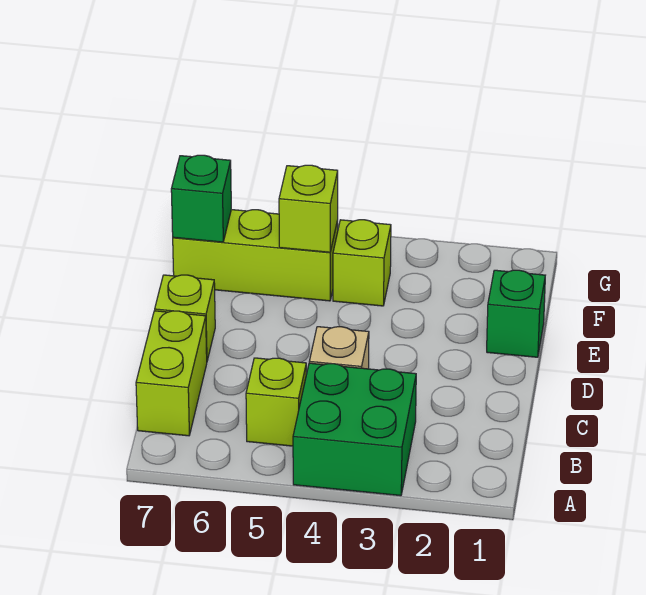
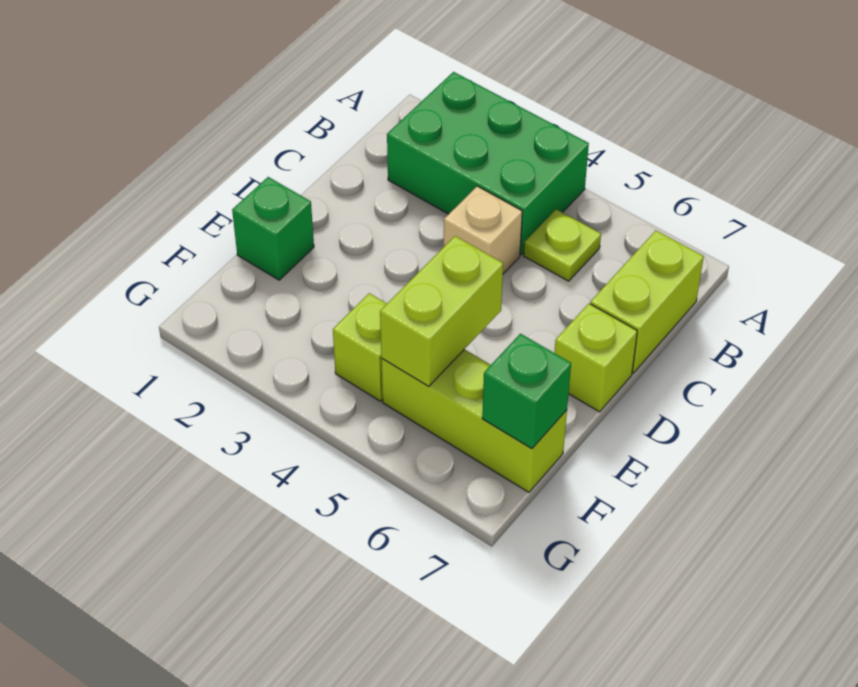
green brick A3:B4 level 1 -> green brick A2:B4 level 1
lime brick B5 level 1 -> lime plate B5 level 1
lime brick F5 level 2 -> lime brick E5:F5 level 2

